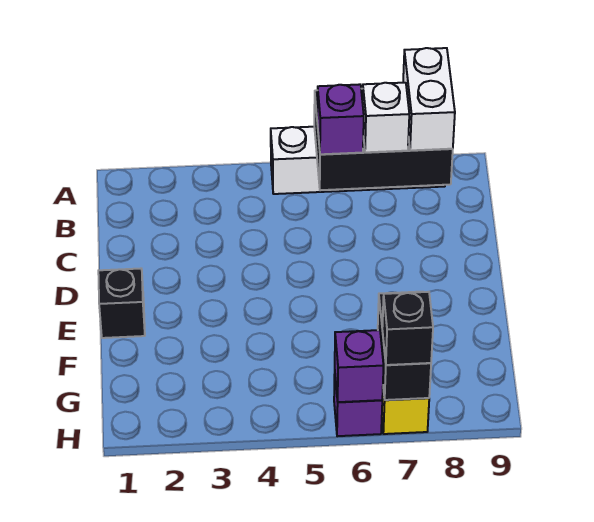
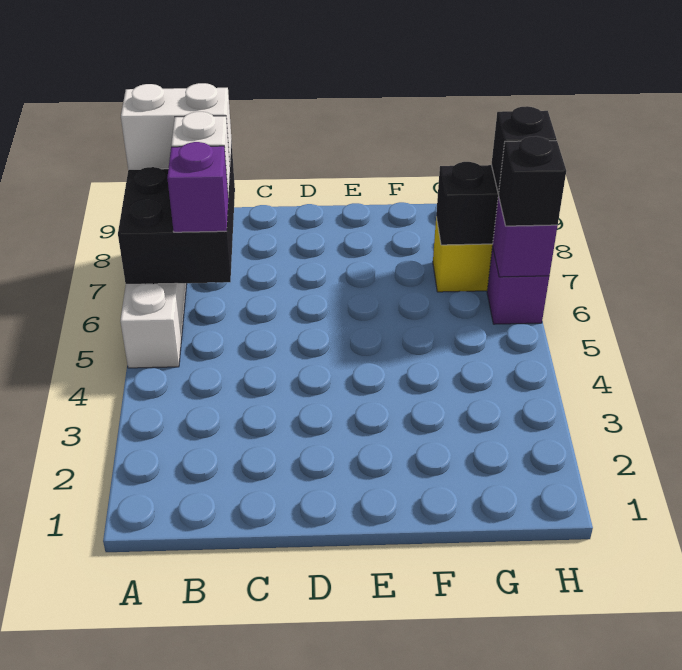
black brick E1 level 1 -> black brick H6 level 3

